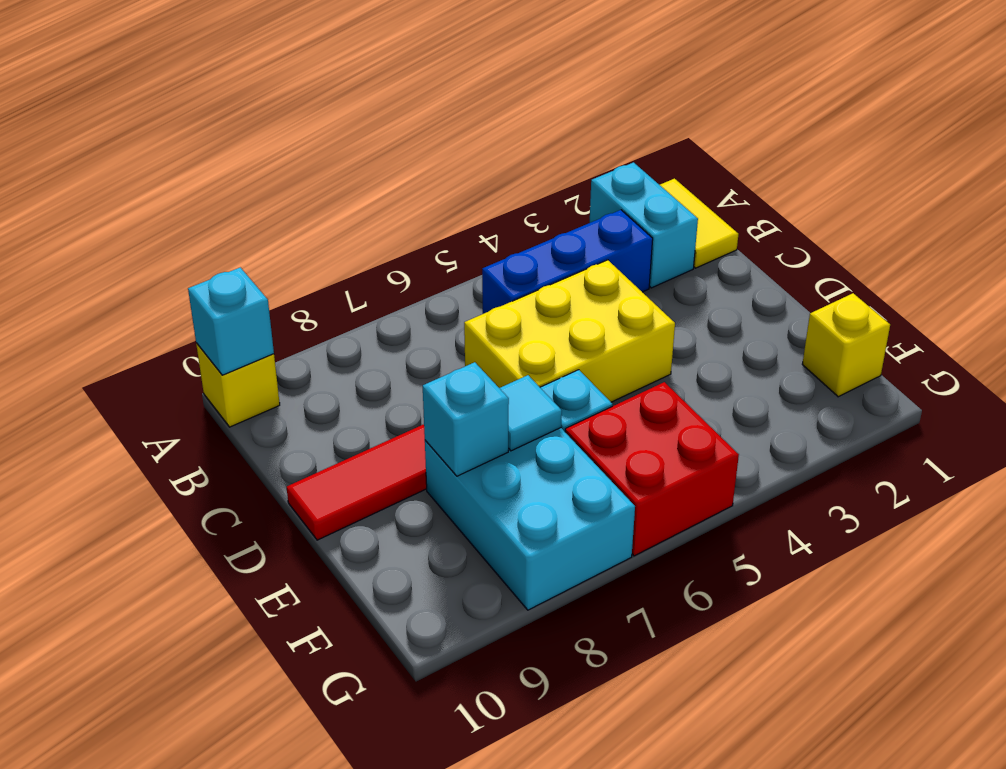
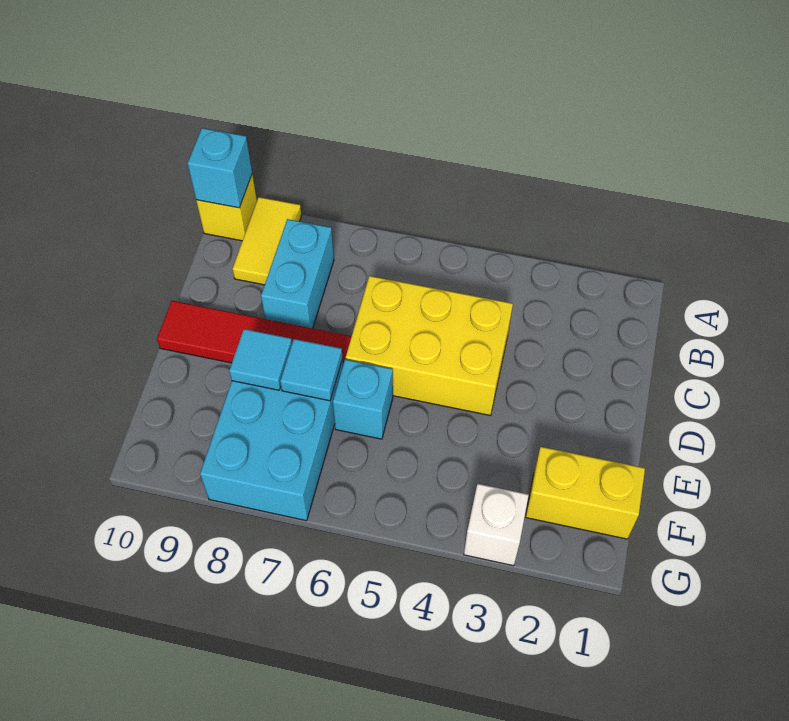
yellow tile A1:B1 level 1 -> yellow tile A9:B9 level 1
cyan brick A2:B2 level 1 -> cyan brick B8:C8 level 1
blue brick B3:B5 level 1 -> none
cyan brick E8 level 2 -> cyan tile E8 level 2
yellow brick F1 level 1 -> yellow brick F1:F2 level 1
red brick F5:G6 level 1 -> none
none -> white brick G3 level 1

